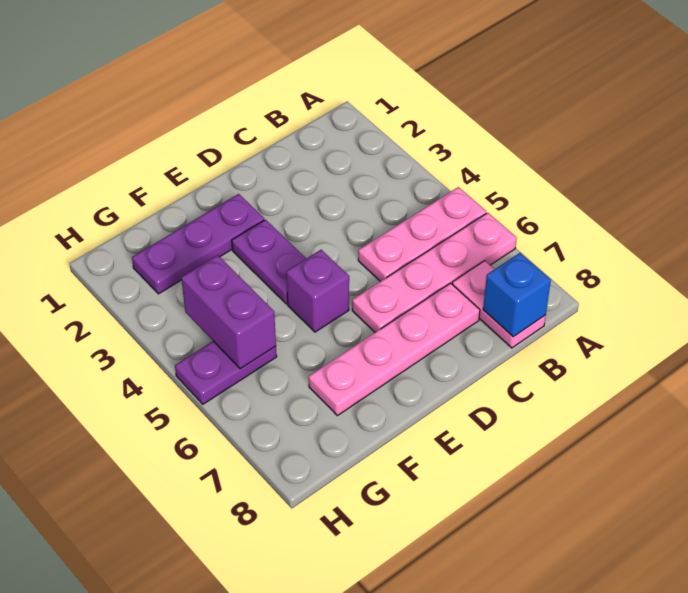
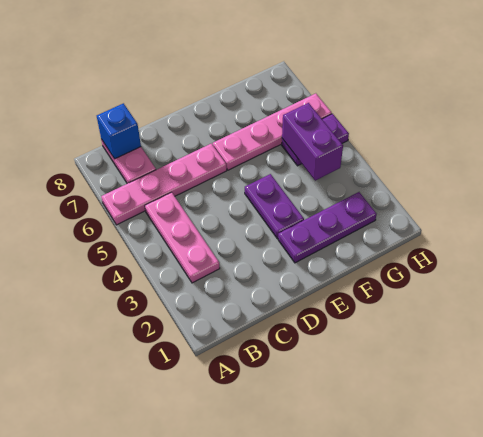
pink plate A5:C5 level 1 -> pink plate B3:B5 level 1
pink plate C7:F7 level 1 -> pink plate E6:H6 level 1
purple brick E5 level 1 -> none

